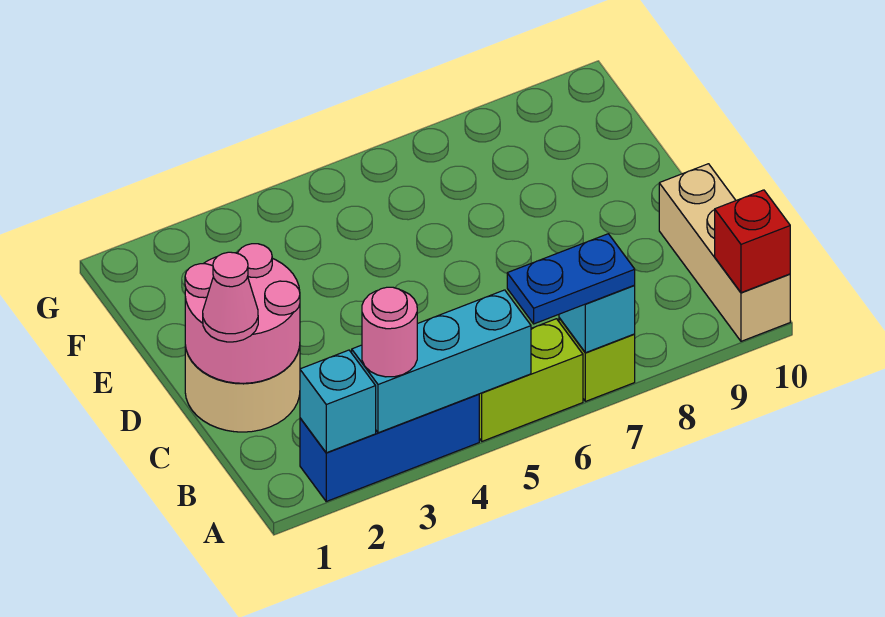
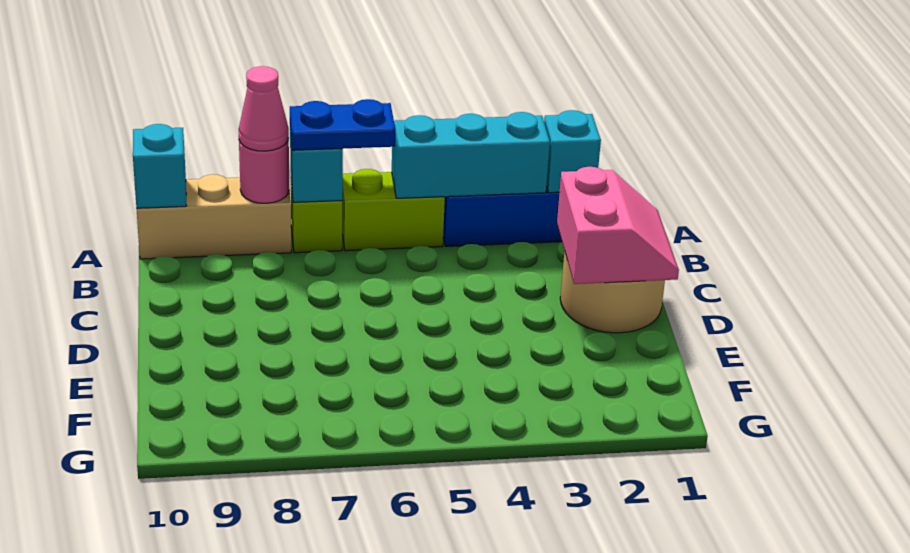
pink round brick A3 level 3 -> pink round brick A8 level 2
tan brick A10:C10 level 1 -> tan brick A8:A10 level 1
red brick A10 level 2 -> cyan brick A10 level 2
pink round brick C1:D2 level 2 -> pink slope C1:D2 level 2 top 2
pink cone C1 level 3 -> pink cone A8 level 3

